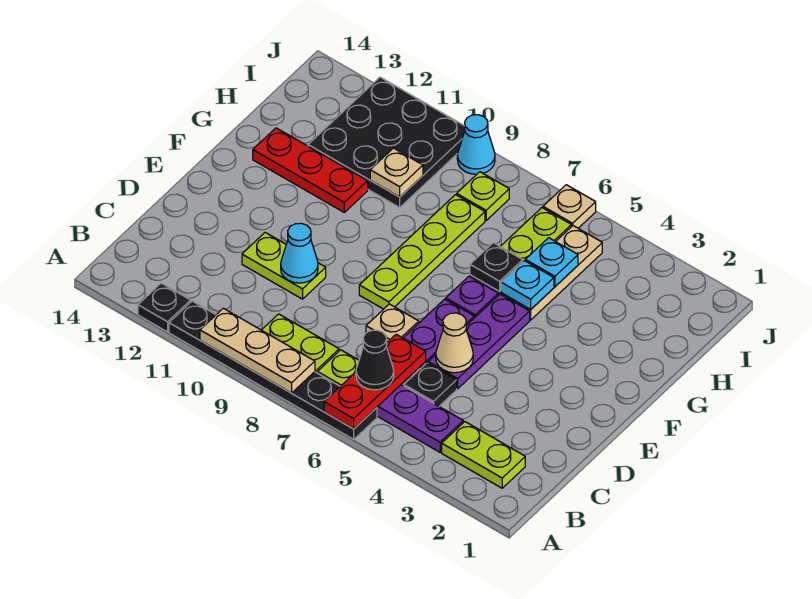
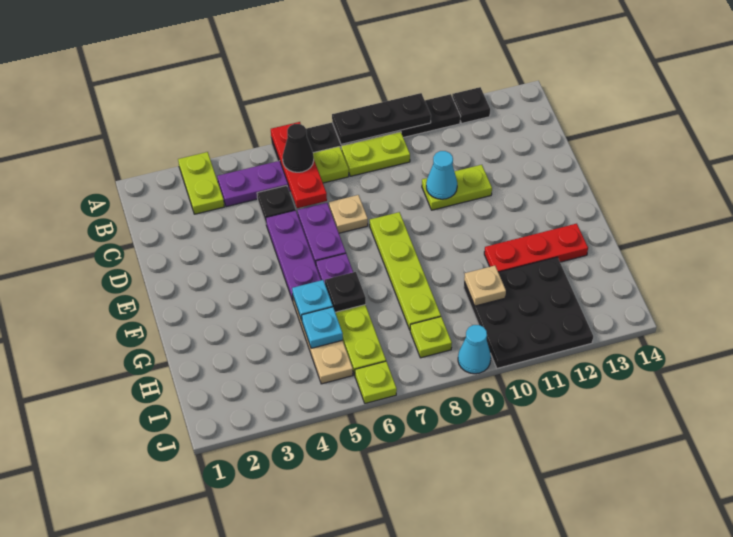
tan plate A8:A10 level 2 -> black plate A8:A10 level 2
lime plate B2:B3 level 1 -> lime plate A3:B3 level 1
tan cone D5 level 2 -> none
tan plate J6 level 1 -> lime plate J6 level 1

